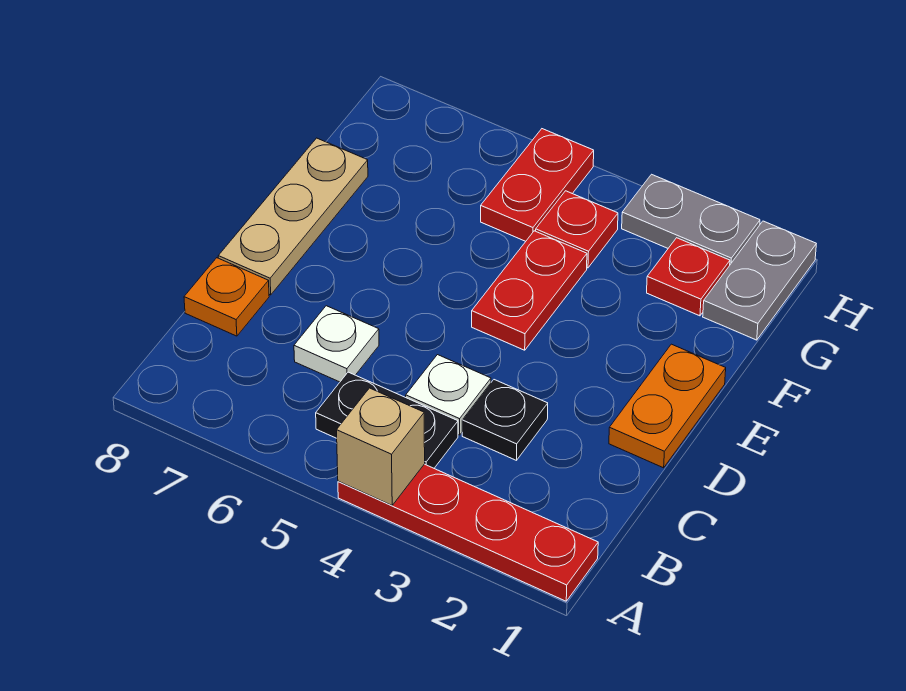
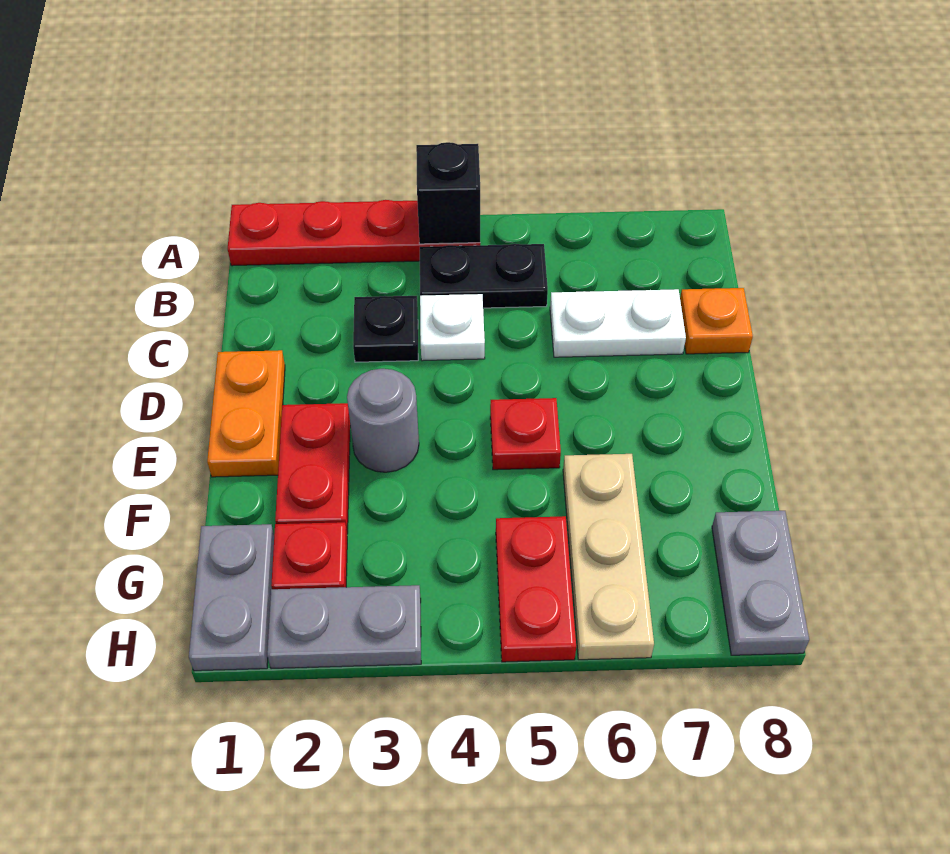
tan brick A4 level 2 -> black brick A4 level 2
white plate C6 level 1 -> white plate C6:C7 level 1
tan plate D8:F8 level 1 -> tan plate F6:H6 level 1
none -> grey round brick E3 level 1
red plate E4:F4 level 1 -> red plate E2:F2 level 1
red plate G4 level 1 -> red plate E5 level 1
none -> grey plate G8:H8 level 1

